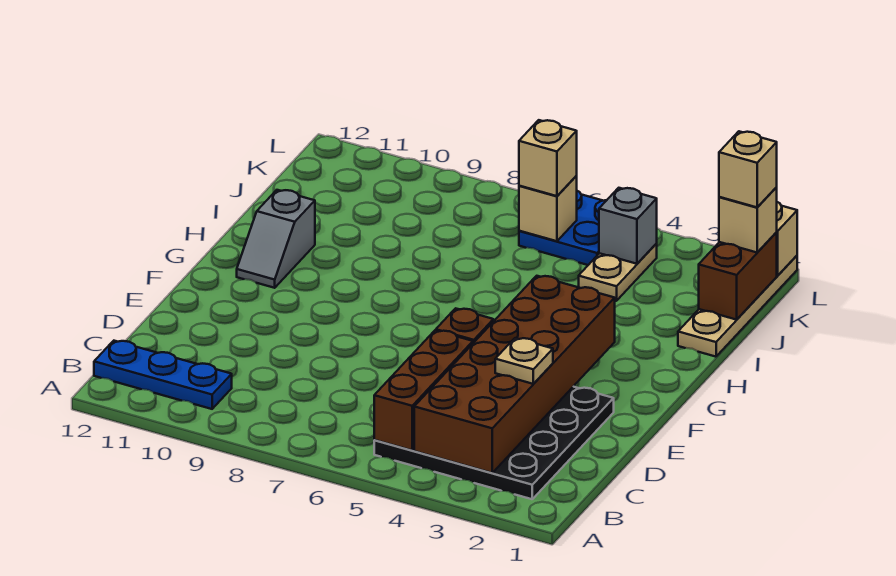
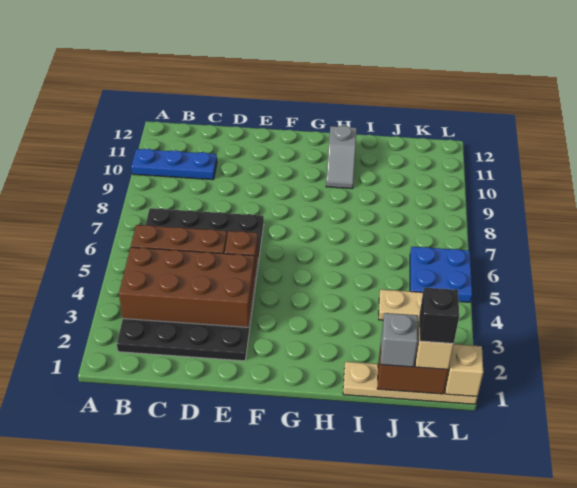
black plate B2:E5 level 1 -> black plate B2:E7 level 1
brown brick B3:G4 level 2 -> brown brick B3:E4 level 2
blue plate B10:B12 level 1 -> blue plate A10:C10 level 1
tan plate D3 level 3 -> none
grey slope G11:H11 level 1 top H -> grey slope H10:H11 level 1 top 11
tan brick K1 level 4 -> black brick K1 level 4
grey brick K4 level 2 -> grey brick J1 level 3
tan brick K6 level 2 -> none
tan brick K6 level 3 -> none

